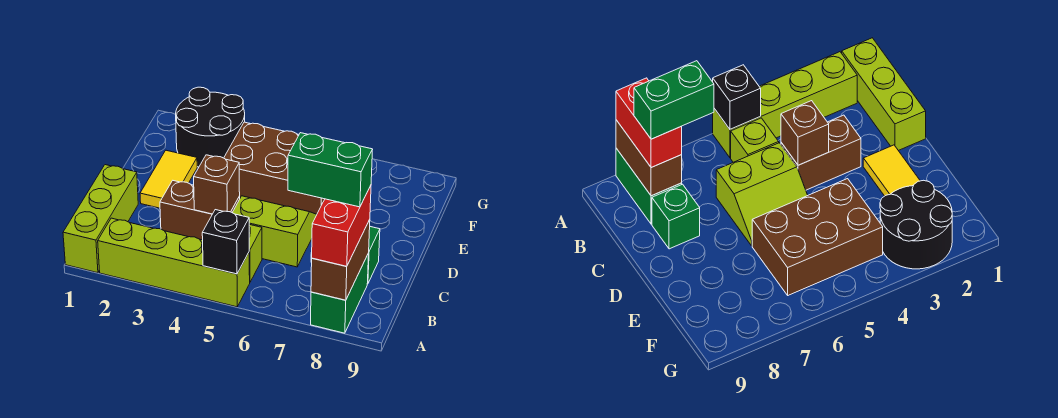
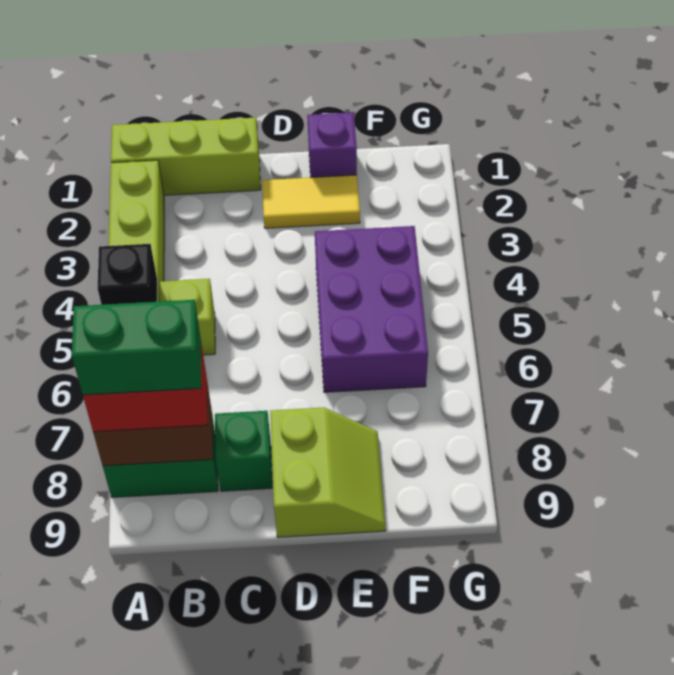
green brick B7:B8 level 4 -> green brick A8:B8 level 4
brown brick C3:C4 level 1 -> none
brown brick C4 level 2 -> none
lime slope C5:D6 level 1 top C -> lime slope D8:E9 level 1 top D
none -> purple brick E1 level 1
brown brick E4:F6 level 1 -> purple brick E4:F6 level 1
black round brick F2:G3 level 1 -> none

